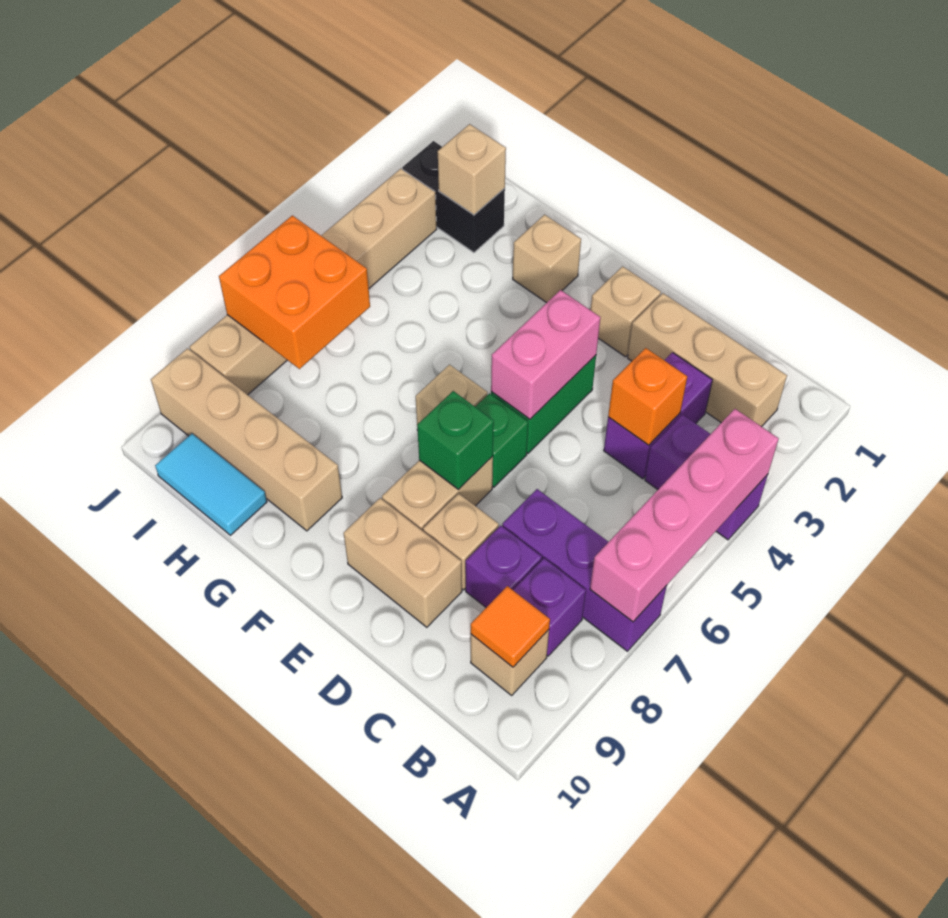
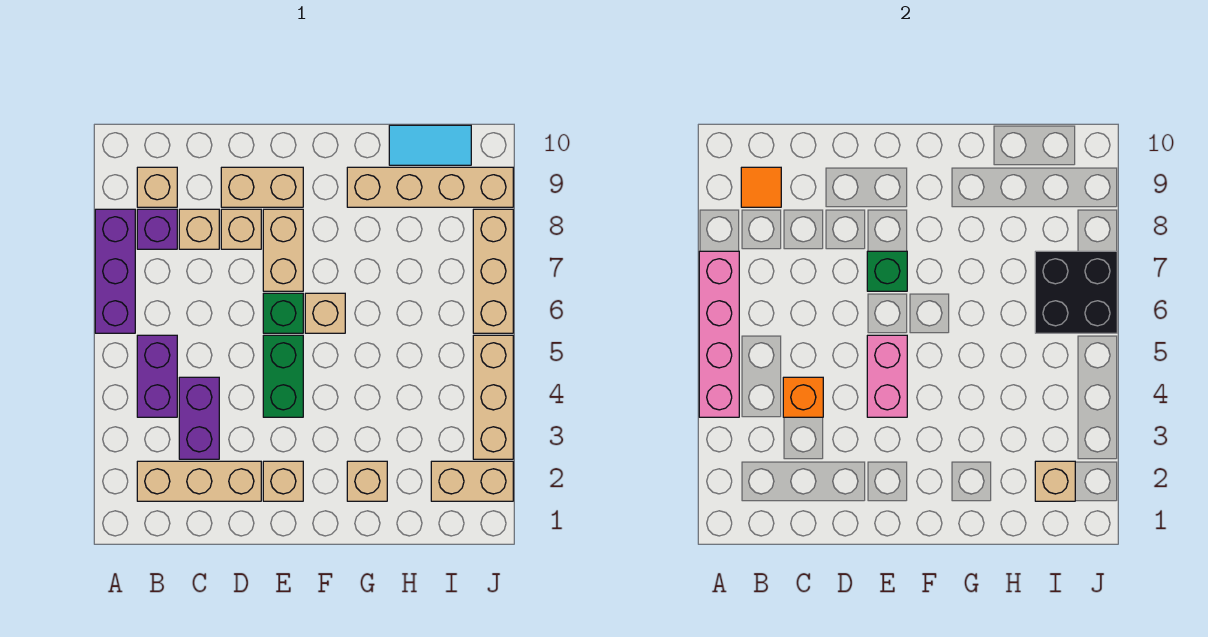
purple brick A4:B4 level 1 -> purple brick B4:B5 level 1
purple brick A7:C7 level 1 -> purple brick A6:A8 level 1
purple brick C8 level 1 -> tan brick C8 level 1
black brick I2:J2 level 1 -> tan brick I2:J2 level 1
orange brick I6:J7 level 2 -> black brick I6:J7 level 2

